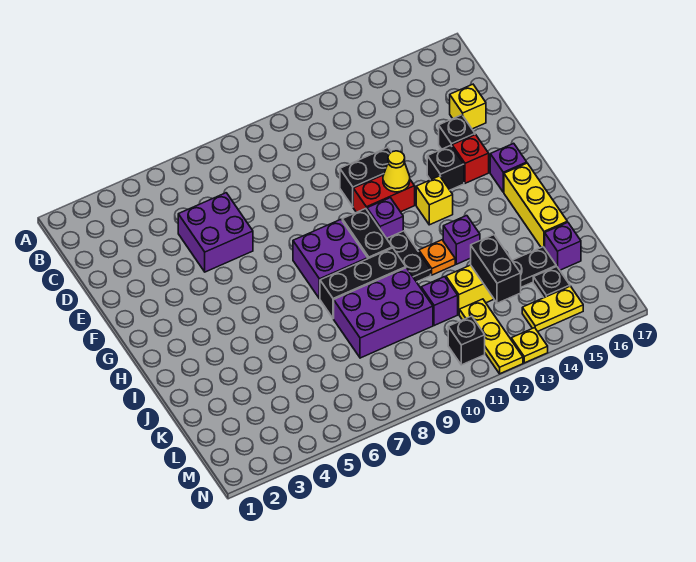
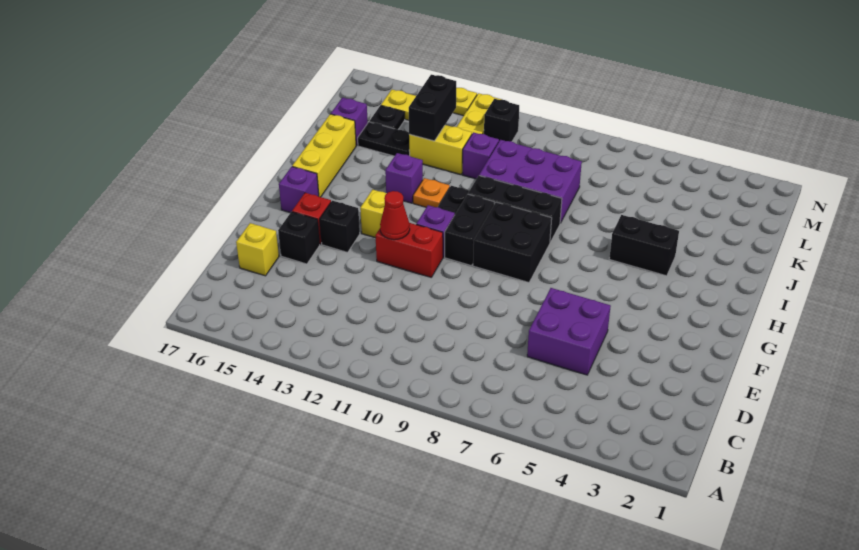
black brick E11:E12 level 1 -> black brick I4:I5 level 1
yellow cone F12 level 2 -> red cone F12 level 2
purple brick G8:H9 level 1 -> black brick G8:H9 level 1

